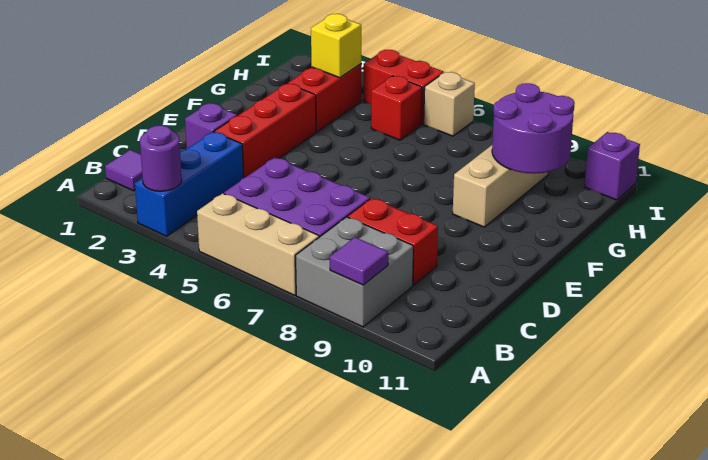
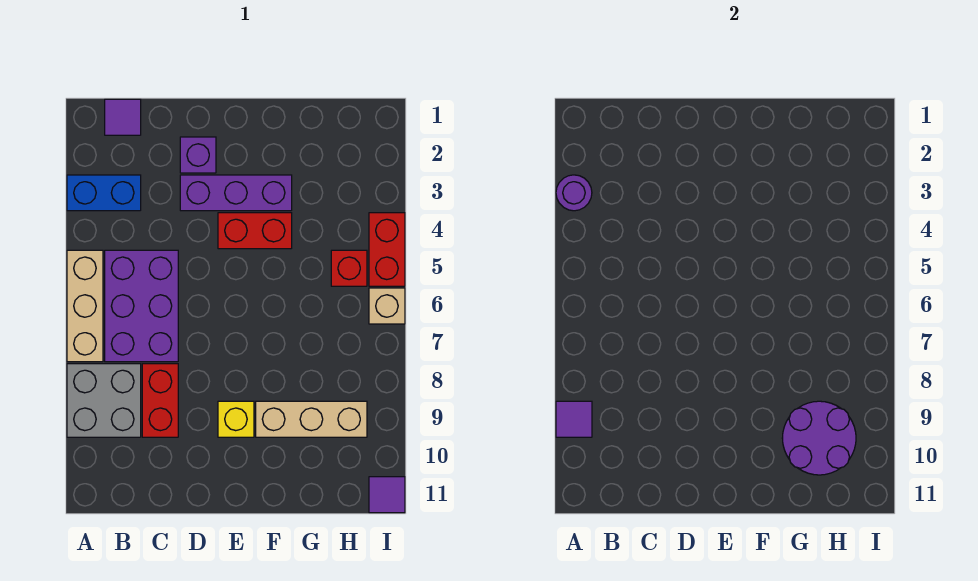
blue brick A3:C3 level 1 -> blue brick A3:B3 level 1
red brick D3:F3 level 1 -> purple brick D3:F3 level 1
red brick G3:H3 level 1 -> red brick E4:F4 level 1
yellow brick H3 level 2 -> yellow brick E9 level 1
purple brick I11 level 1 -> purple tile I11 level 1

